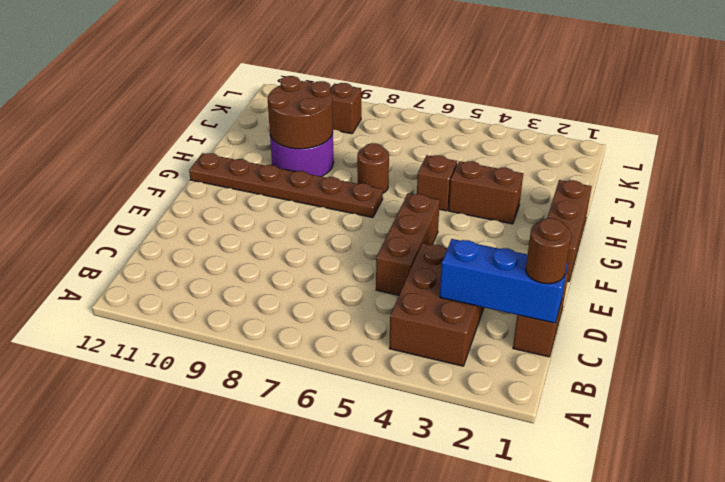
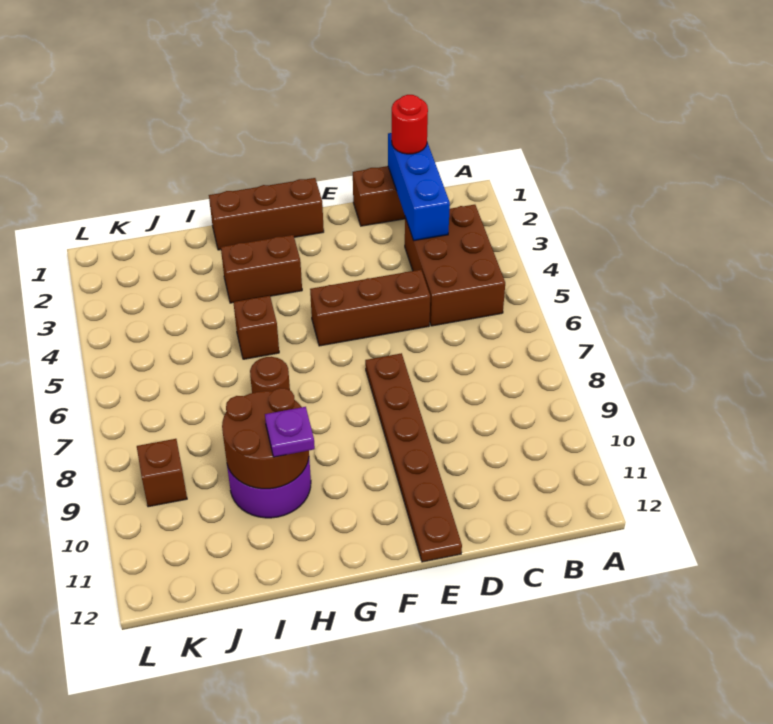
brown brick B3:D4 level 1 -> brown brick B3:C5 level 1
brown round brick C1 level 3 -> red round brick C1 level 3
brown plate G7:G12 level 1 -> brown plate E7:E12 level 1
brown brick H3:H4 level 1 -> brown brick G3:H3 level 1
none -> purple plate H10 level 3

